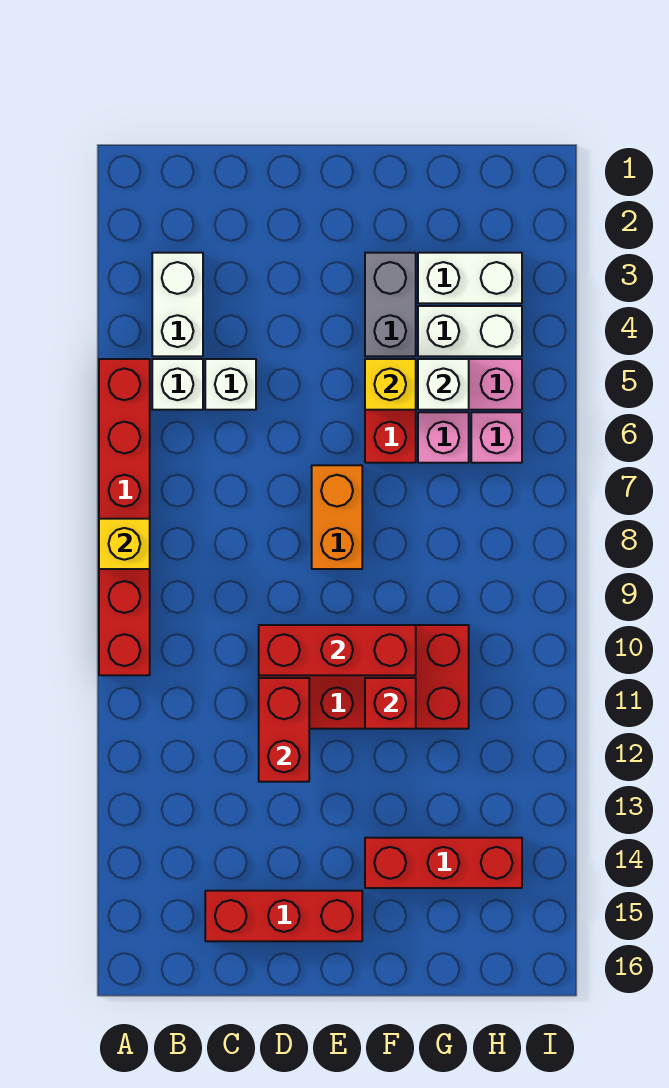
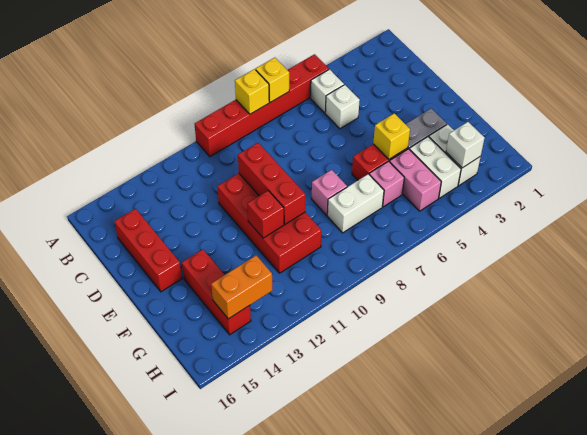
none -> yellow brick A7 level 2
white brick B3:B4 level 1 -> white brick G7:G8 level 1
red brick D11:D12 level 2 -> none
orange brick E7:E8 level 1 -> orange brick H13:H14 level 2
white brick G5 level 2 -> white brick H3 level 2
pink brick H6 level 1 -> pink brick F8 level 1

